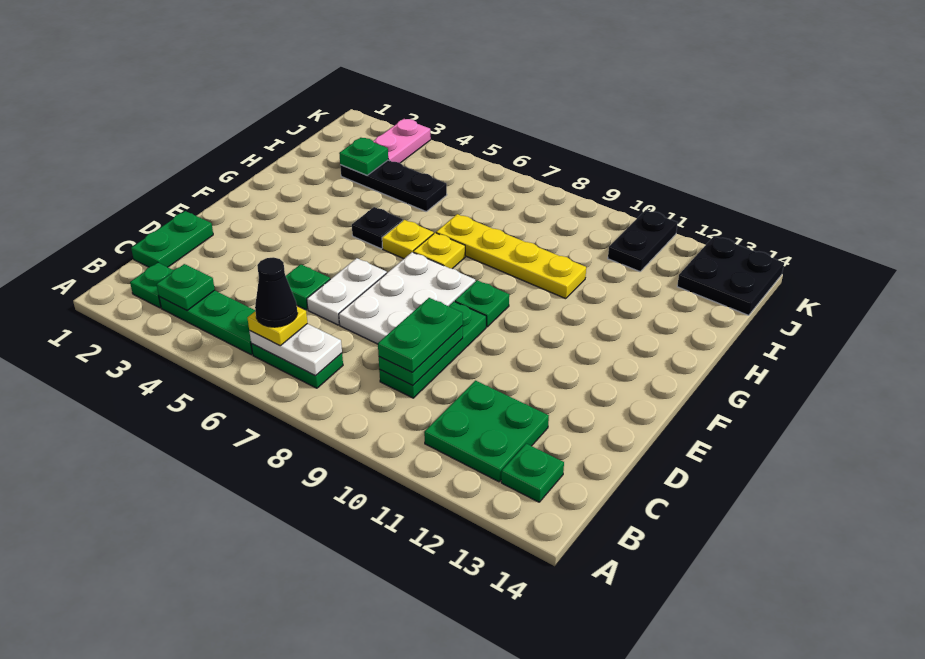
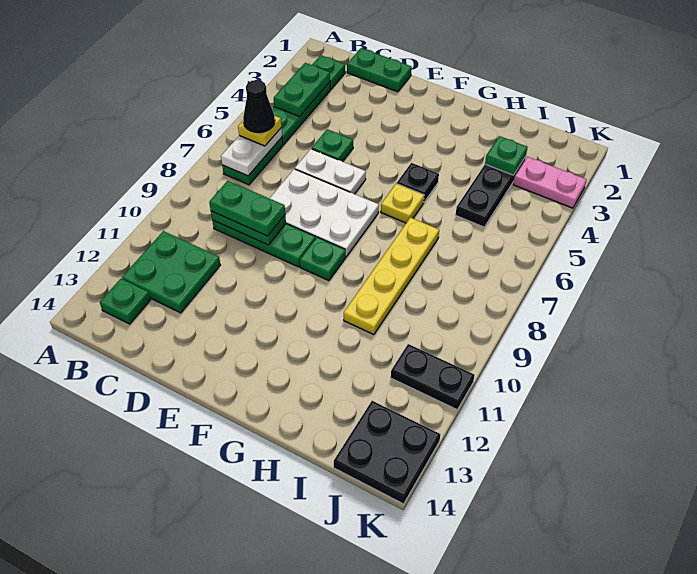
green plate B3 level 2 -> green plate B3:B4 level 2
yellow plate G7 level 1 -> none

